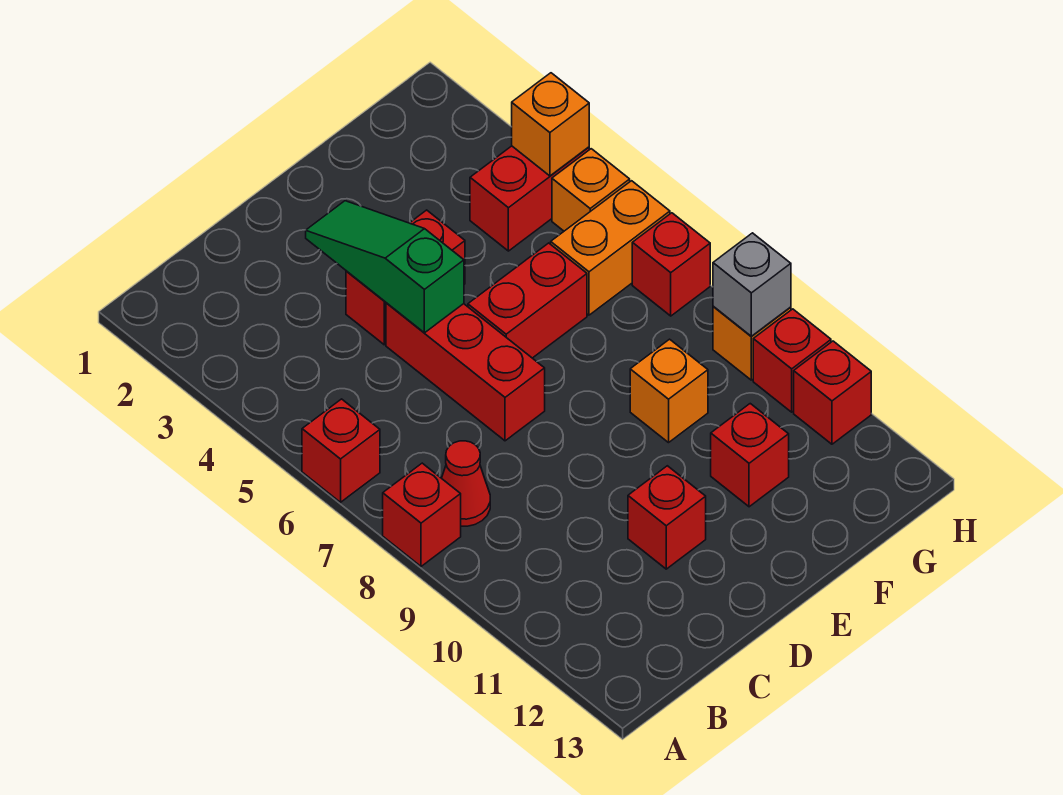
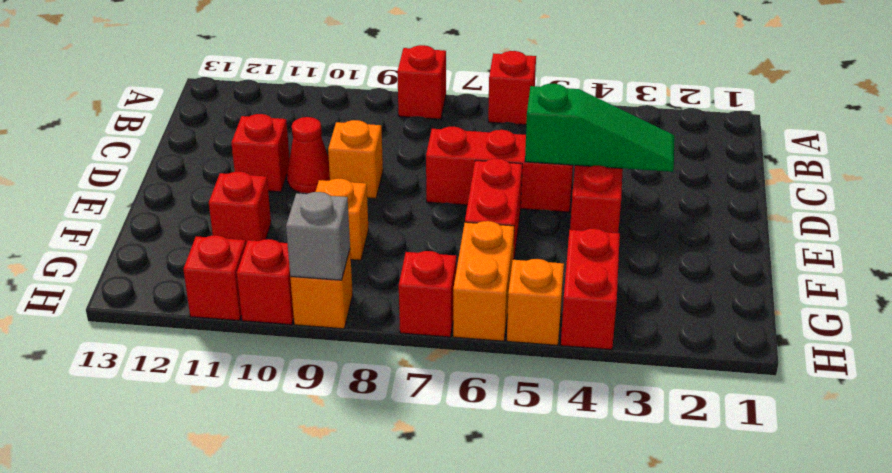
red cone B8 level 1 -> red cone D10 level 1
orange brick H4 level 2 -> orange brick D9 level 1

